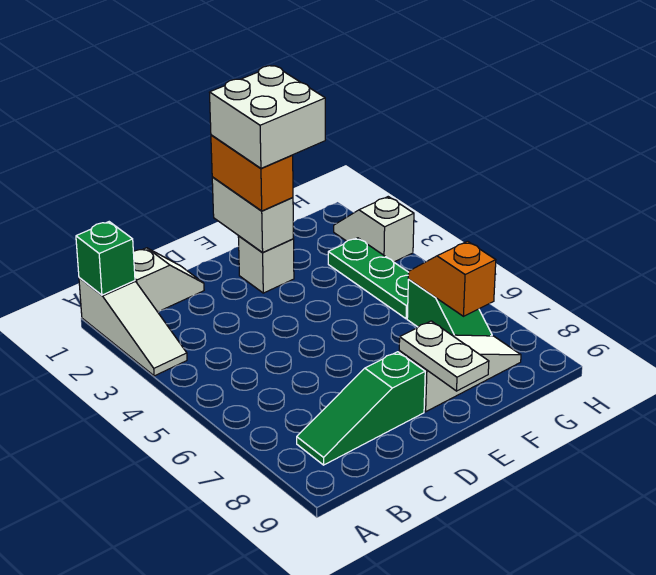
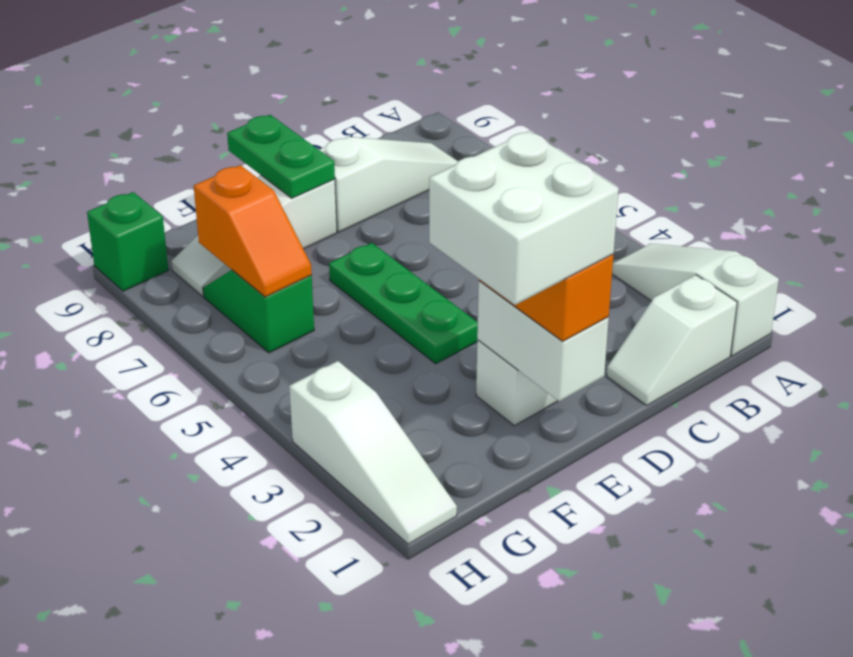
green brick A1 level 2 -> green brick H9 level 1
green slope B8:D8 level 1 top D -> white slope B8:D8 level 1 top D
white plate E8:E9 level 2 -> green plate E8:E9 level 2
green plate G3:G5 level 1 -> green plate E4:E6 level 1
white slope H2:H3 level 1 top 3 -> white slope H1:H3 level 1 top 3

